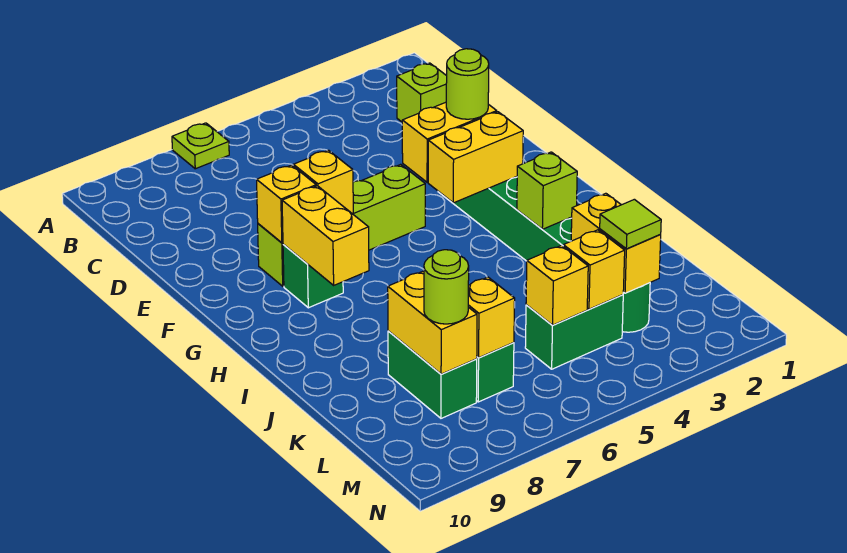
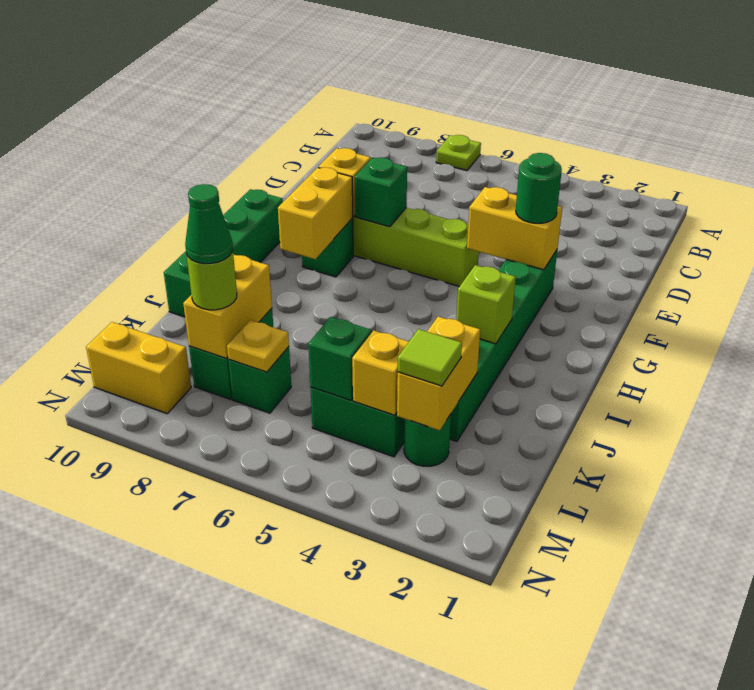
lime brick C2 level 1 -> none
lime round brick F3 level 3 -> green round brick F3 level 3
yellow brick F7 level 2 -> green brick F7 level 2
yellow brick G3:G4 level 2 -> yellow brick M9:M10 level 1
none -> green brick G10:J10 level 1
yellow brick L5 level 2 -> green brick L5 level 2
yellow brick L7 level 2 -> yellow plate L7 level 2
none -> green cone L8 level 4

